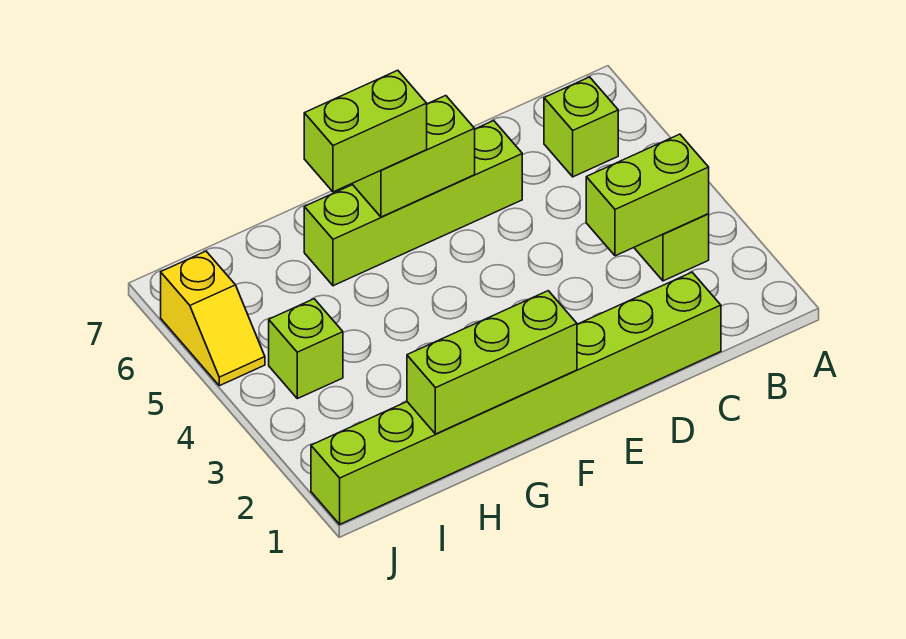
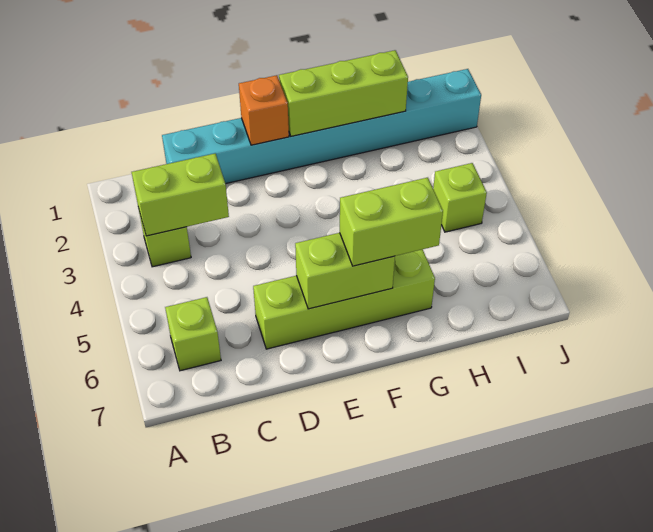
lime brick C1:J1 level 1 -> cyan brick C1:J1 level 1
none -> orange brick E1 level 2
yellow slope J5:J6 level 1 top 6 -> none

